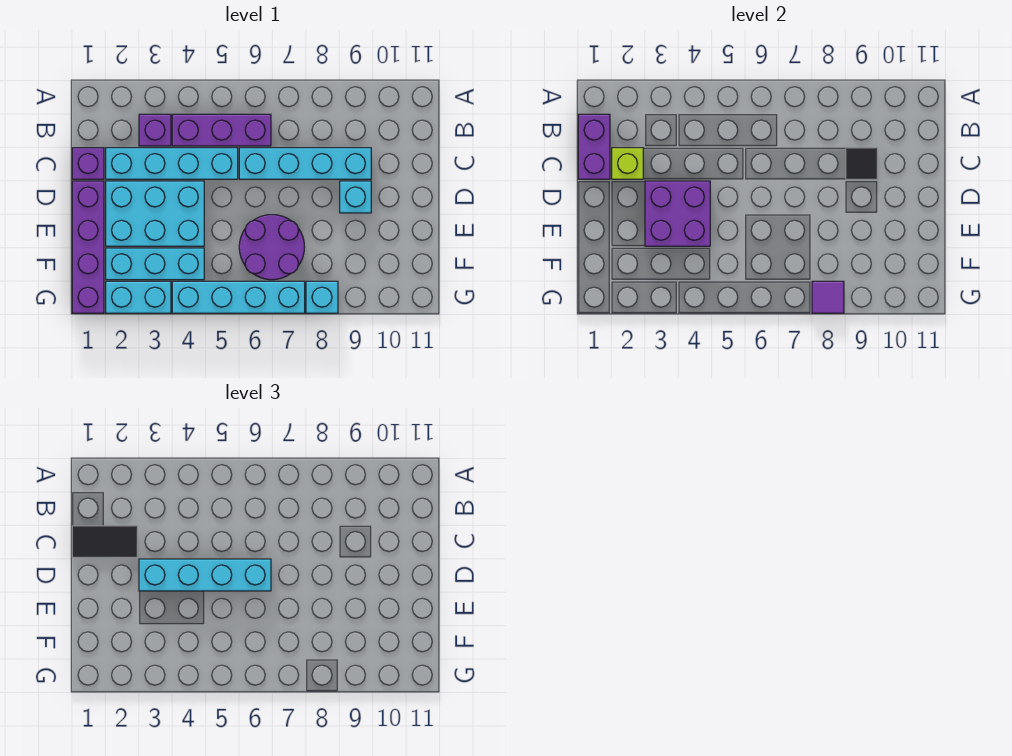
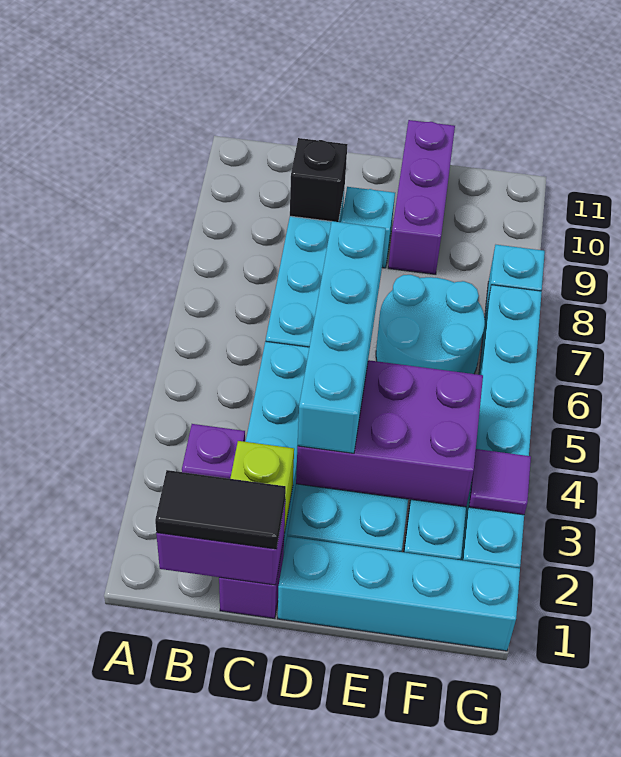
purple brick B4:B6 level 1 -> purple brick E9:E11 level 1
black tile C1:C2 level 3 -> black tile B1:C1 level 3
black tile C9 level 2 -> black brick C9 level 2
purple brick D1:G1 level 1 -> cyan brick D1:G1 level 1
purple brick D3:E4 level 2 -> purple brick D3:F4 level 2
purple round brick E6:F7 level 1 -> cyan round brick E6:F7 level 1
purple tile G8 level 2 -> purple tile G3 level 2

